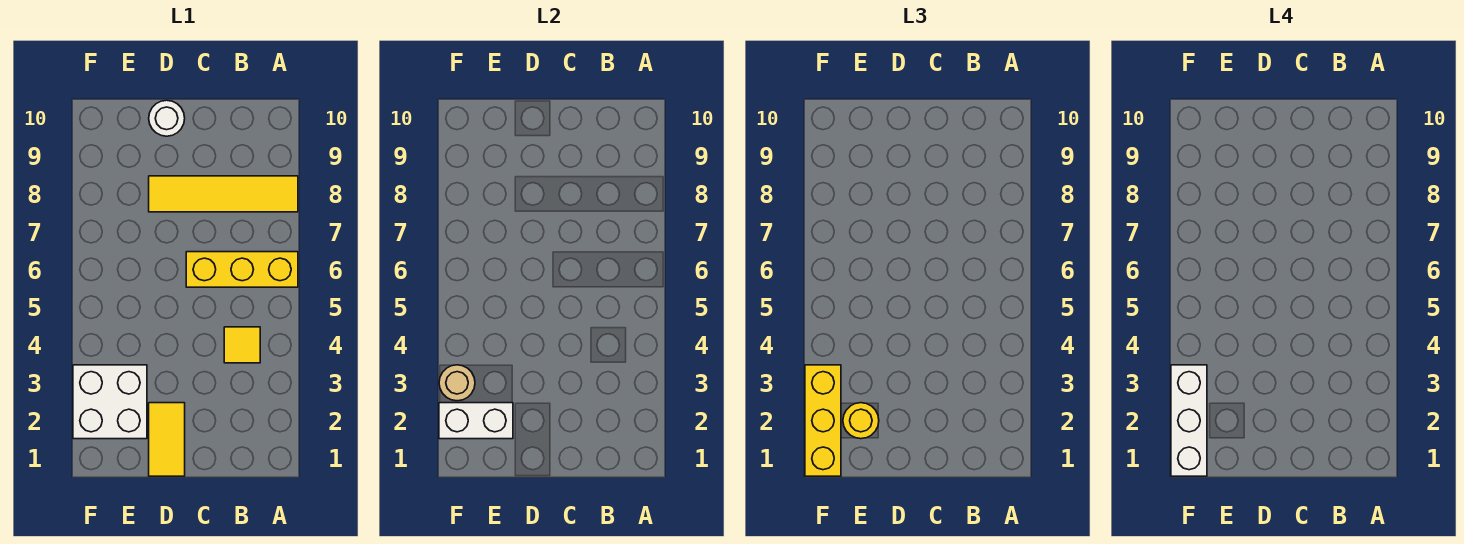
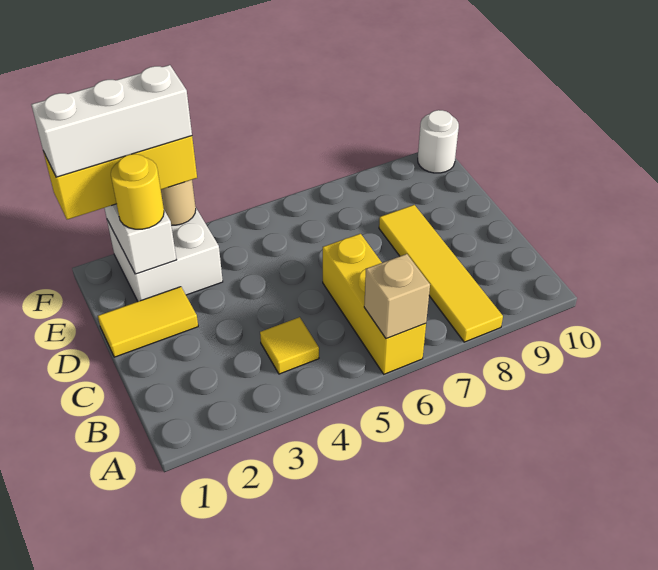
none -> tan brick A6 level 2
white round brick D10 level 1 -> white round brick F10 level 1

